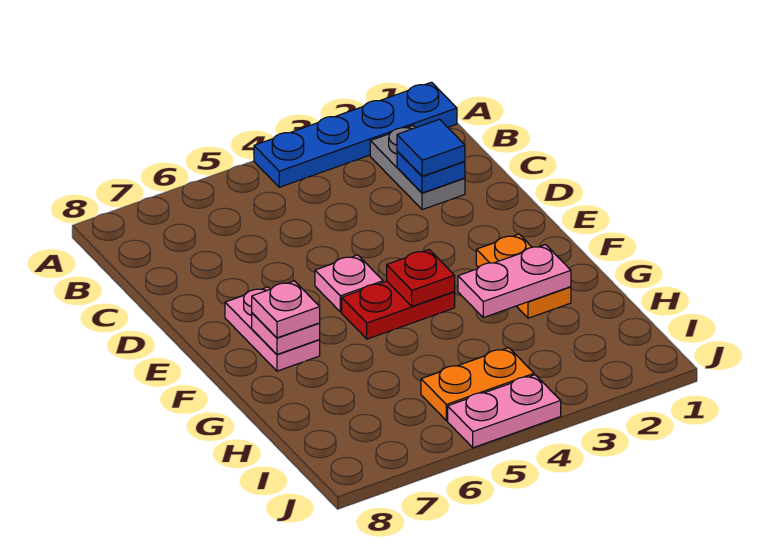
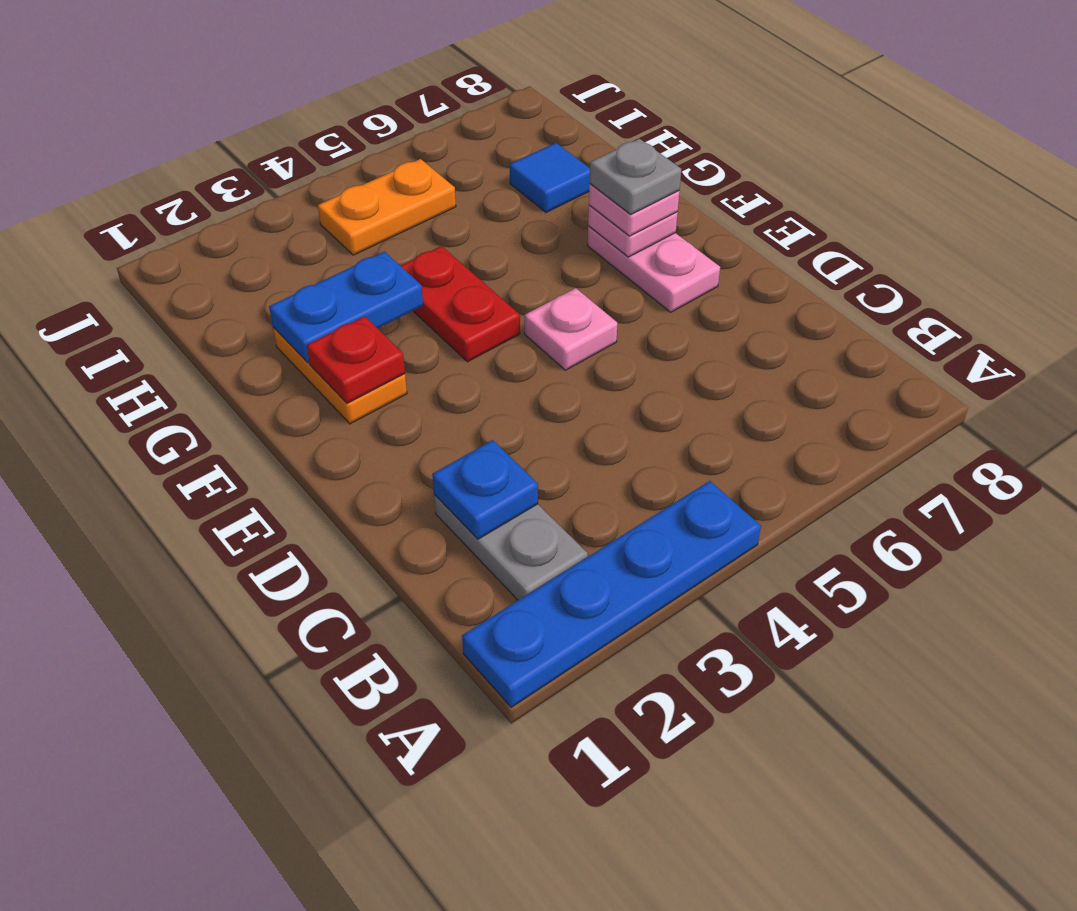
blue tile C2 level 3 -> blue tile H7 level 1
red plate F4:F5 level 1 -> red plate F4:G4 level 1
red plate F4 level 2 -> red plate F2 level 2
none -> grey plate F7 level 4
pink plate G2:G3 level 2 -> blue plate G2:G3 level 2
pink plate J4:J5 level 1 -> none

